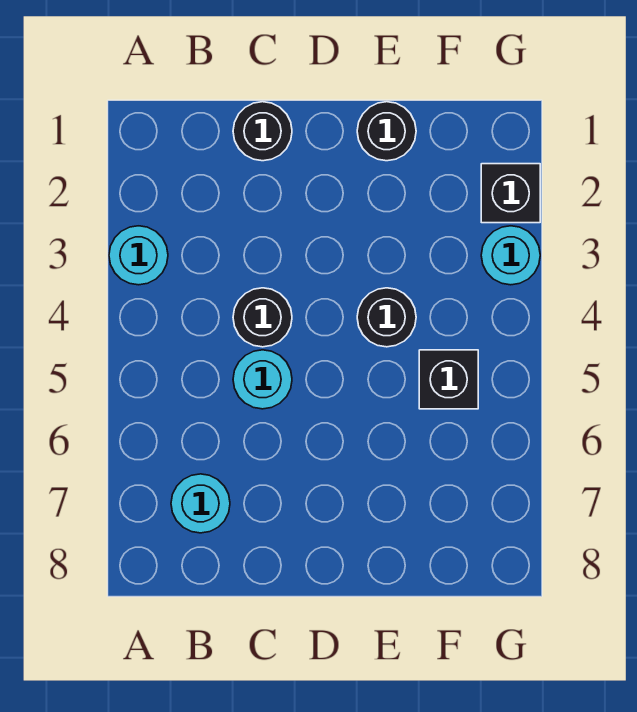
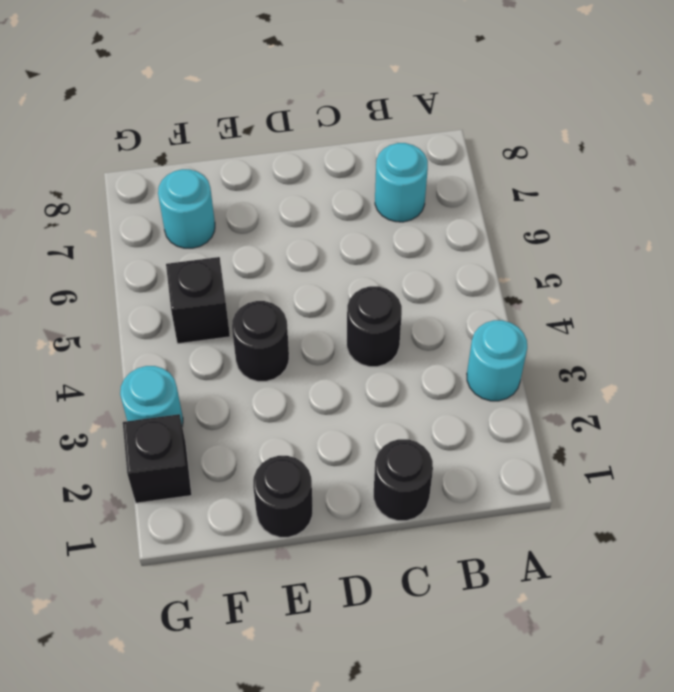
cyan round brick C5 level 1 -> cyan round brick F7 level 1

